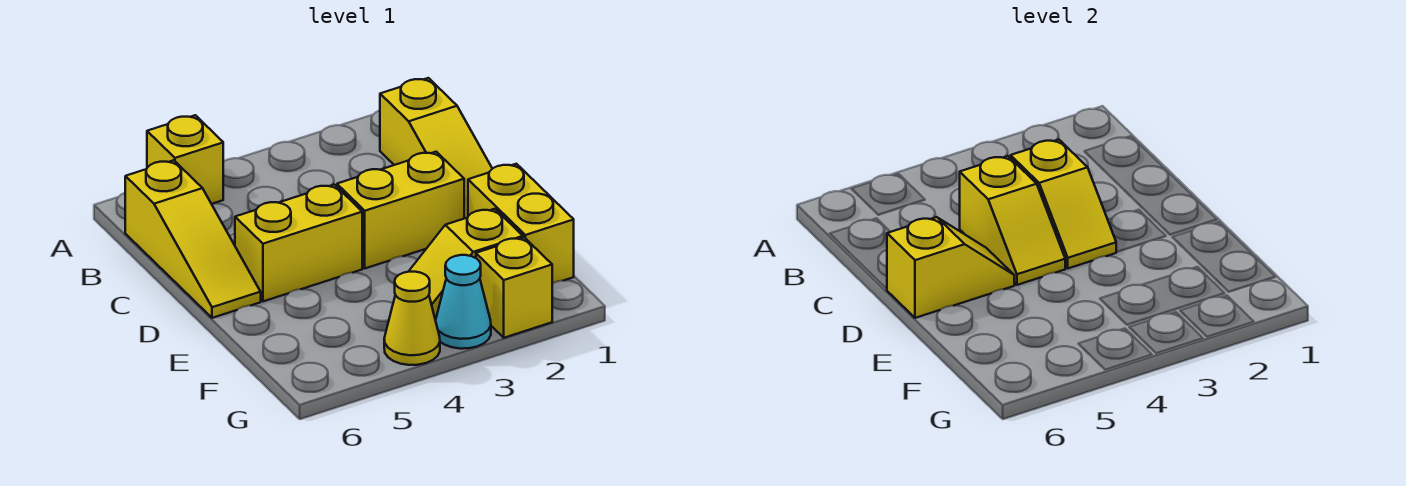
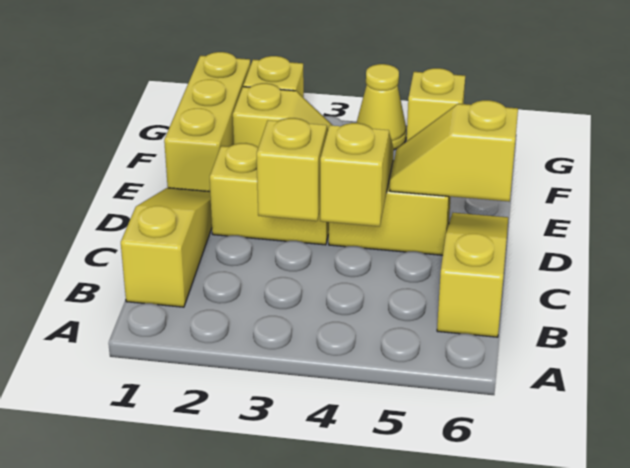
yellow brick A5 level 1 -> yellow brick G5 level 1
yellow brick E1:F1 level 1 -> yellow brick E1:G1 level 1
cyan cone G3 level 1 -> none

